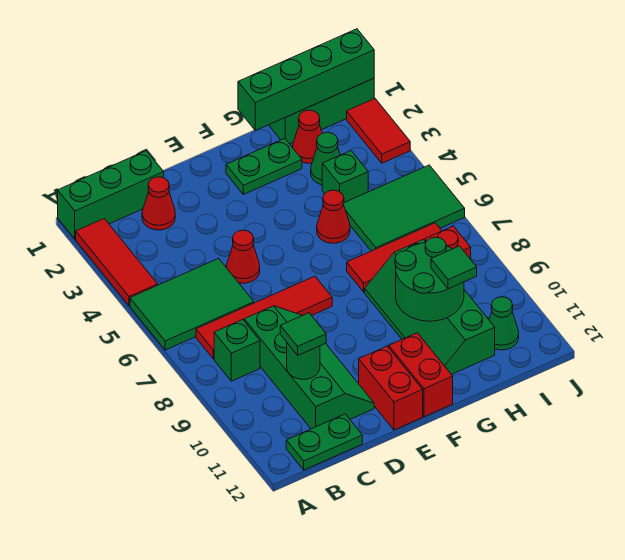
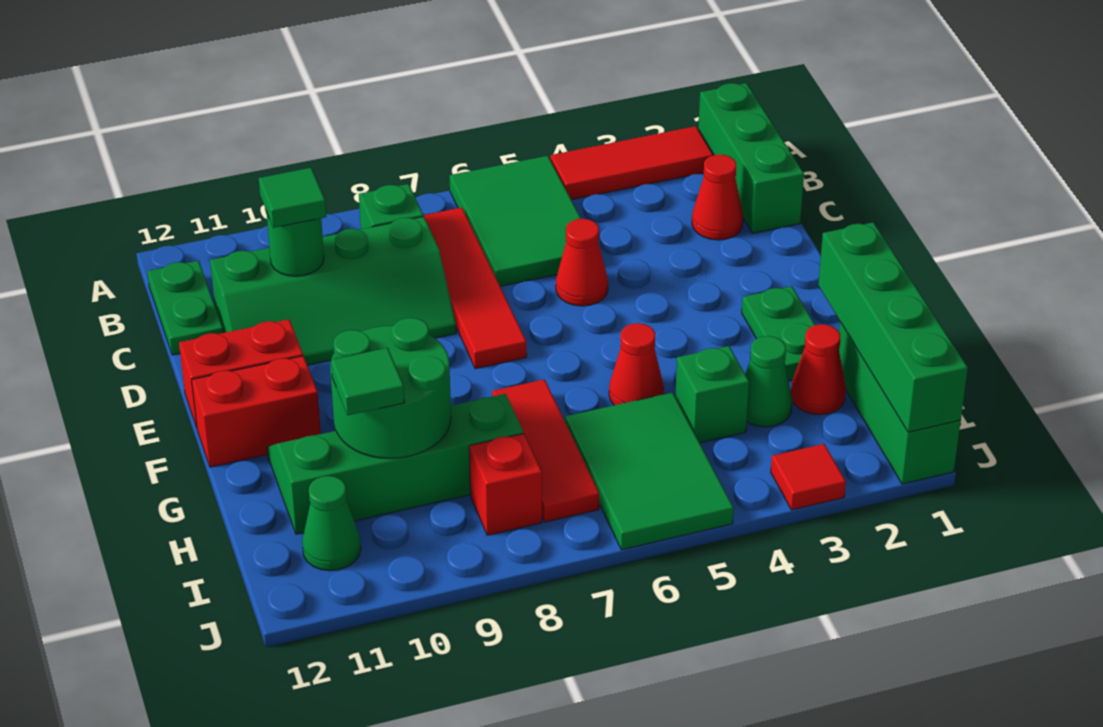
red tile J2:J3 level 1 -> red tile J3 level 1

